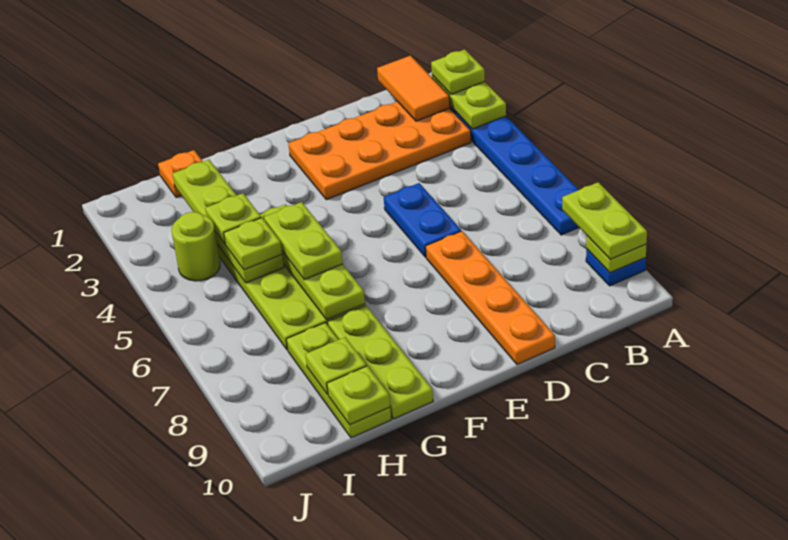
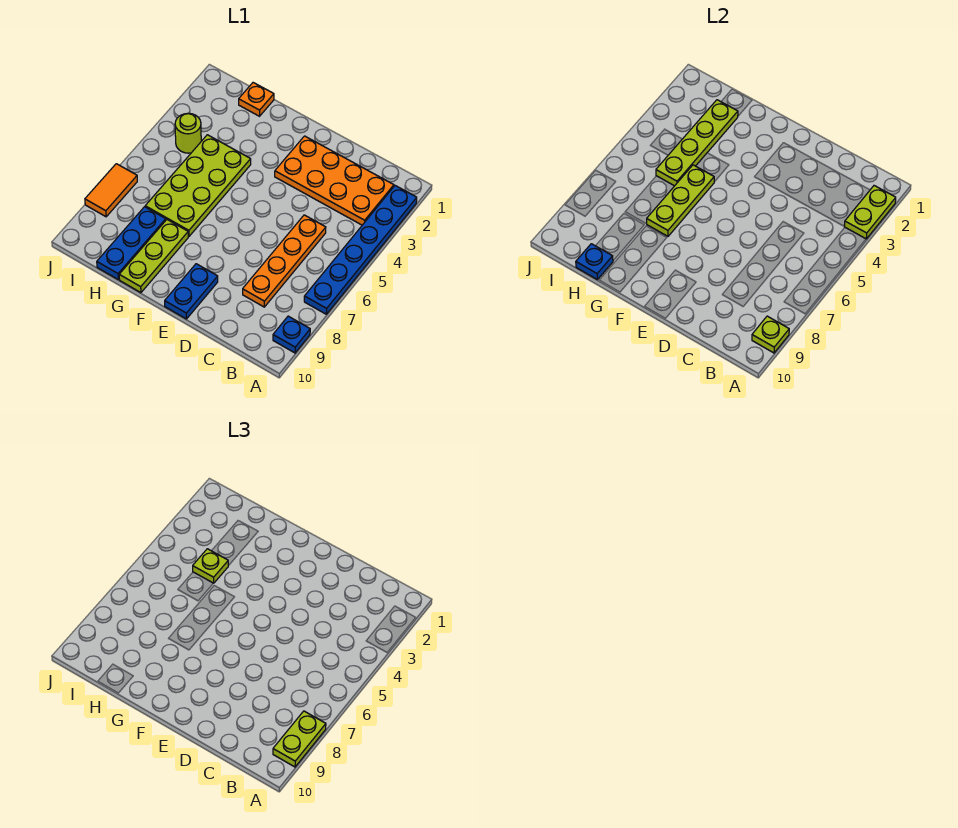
lime plate A2 level 3 -> none
orange tile B1:B2 level 2 -> orange tile J7:J8 level 1
blue plate D5:D6 level 1 -> blue plate E9:E10 level 1
orange plate D7:D10 level 1 -> orange plate C5:C8 level 1
lime plate G5:G6 level 3 -> none
lime plate H5 level 3 -> none
lime plate H8:H10 level 1 -> blue plate H8:H10 level 1
lime plate H9 level 2 -> none
lime plate H10 level 2 -> blue plate H10 level 2

